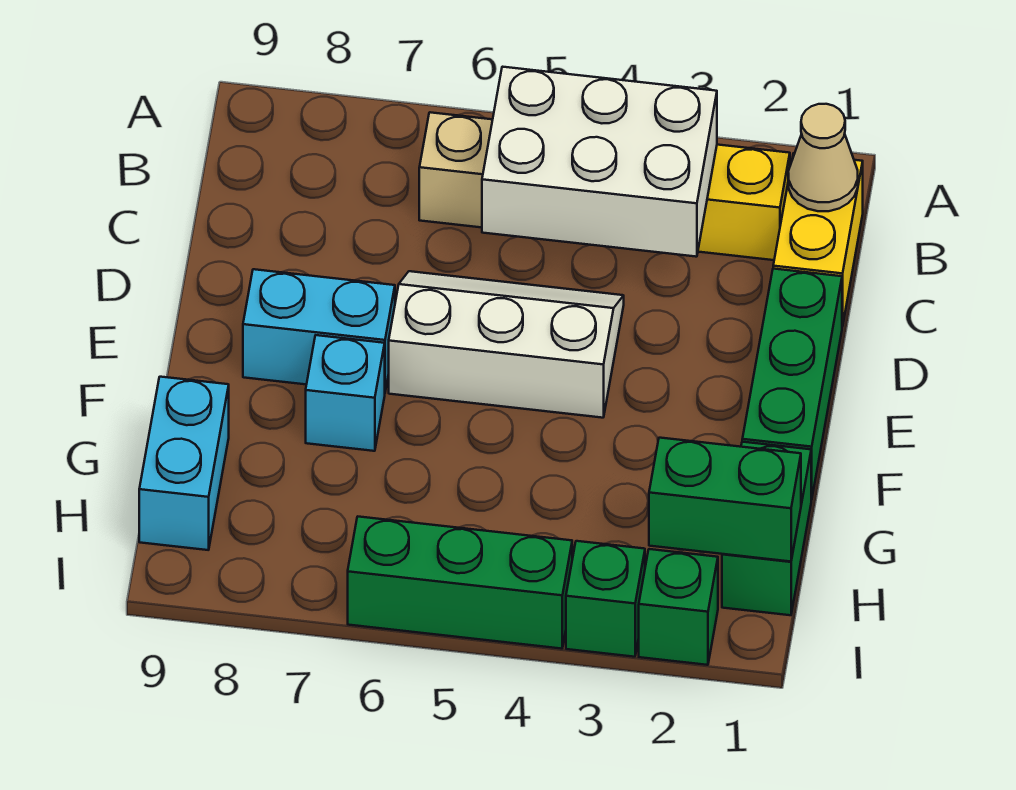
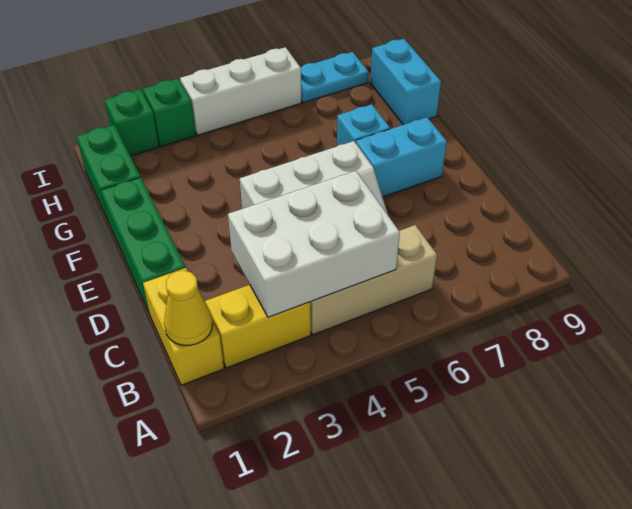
tan cone B1 level 2 -> yellow cone B1 level 2
green brick H1:H2 level 2 -> none
green brick I4:I6 level 1 -> white brick I4:I6 level 1
none -> cyan plate I7:I8 level 1

